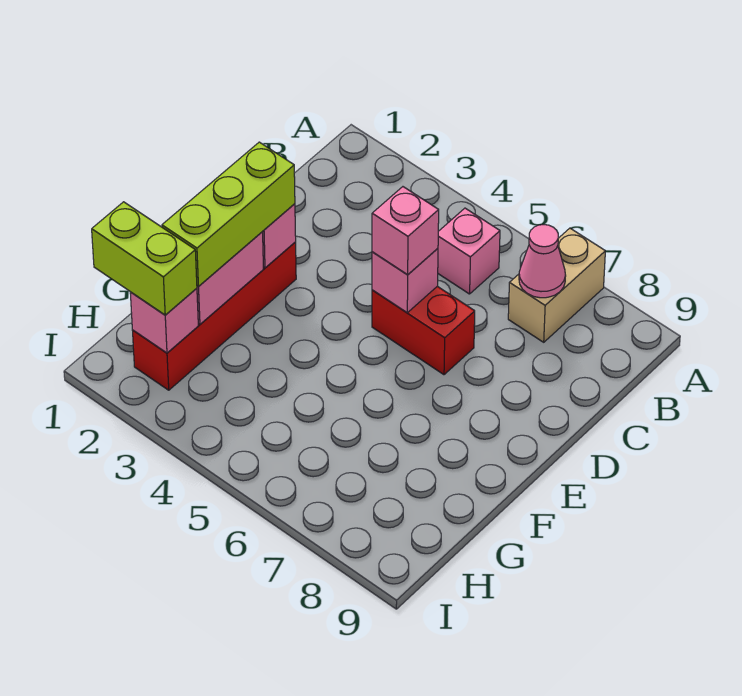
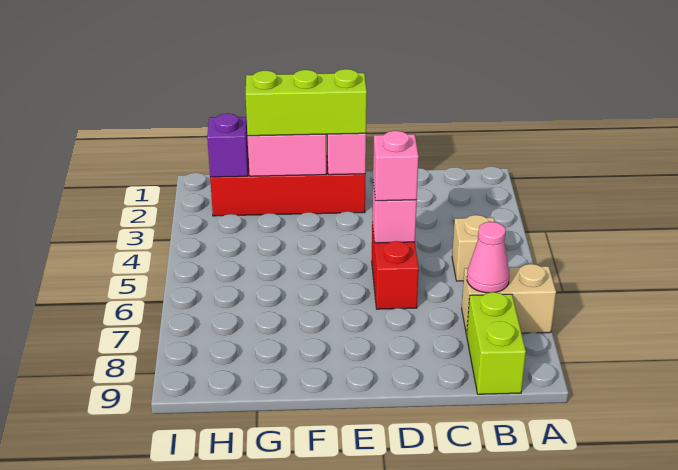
pink brick B5 level 1 -> tan brick B5 level 1
lime brick H1:H2 level 3 -> lime brick B8:B9 level 1
pink brick H2 level 2 -> purple brick H2 level 2

